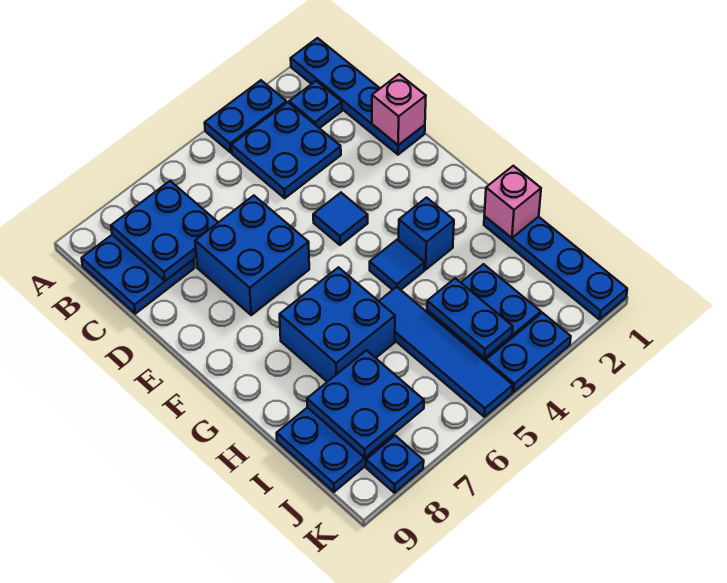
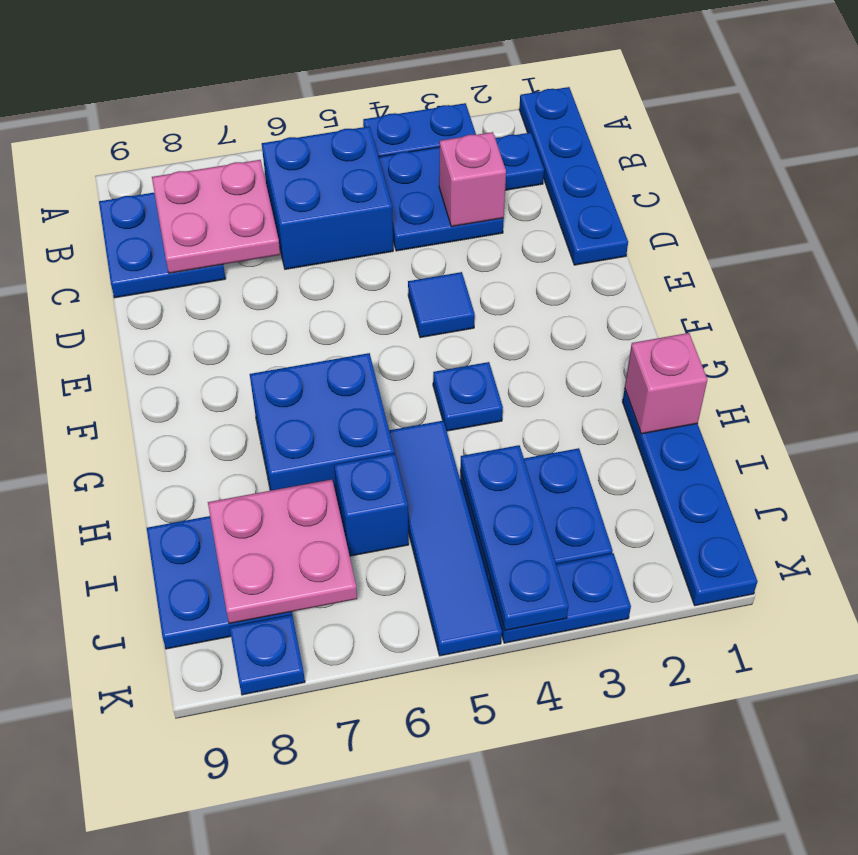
blue plate B7:C8 level 2 -> pink plate B7:C8 level 2
pink brick D1 level 2 -> pink brick C3 level 2
blue brick D6:E7 level 1 -> blue brick B5:C6 level 1
blue brick G3 level 1 -> blue brick I6 level 1
blue tile G4 level 1 -> blue plate G4 level 1
blue plate I4:J4 level 2 -> blue plate I4:K4 level 2
blue plate I7:J8 level 2 -> pink plate I7:J8 level 2

